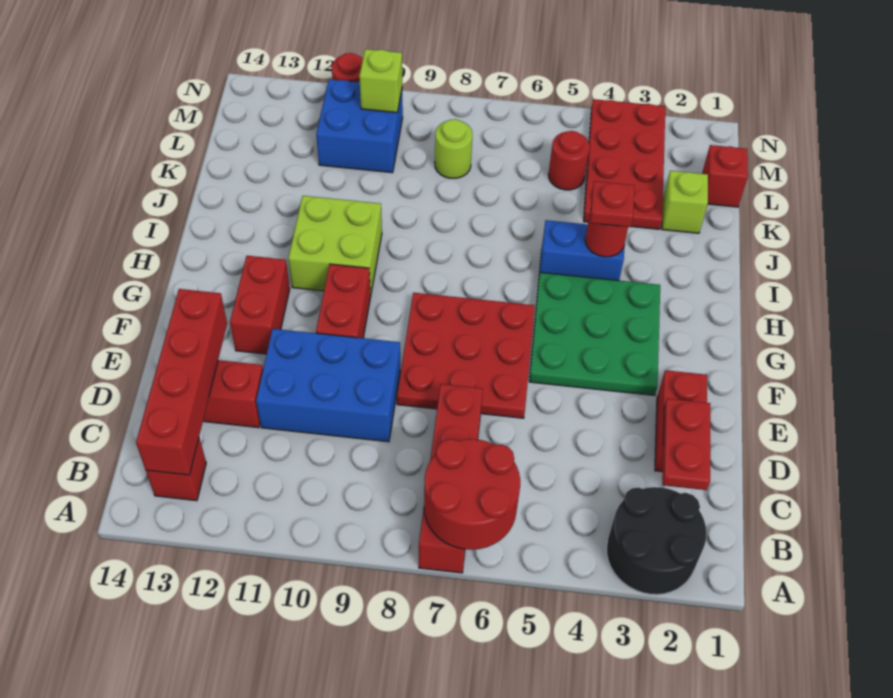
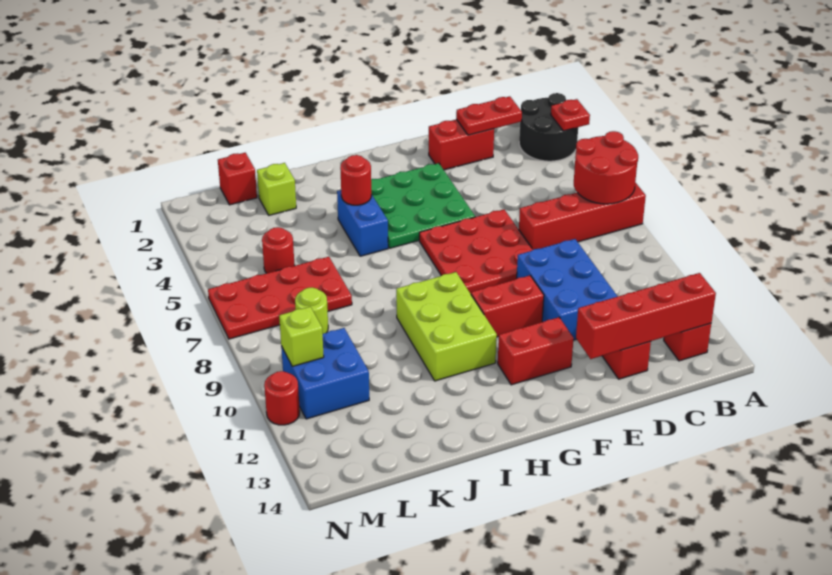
lime brick H10:I11 level 1 -> lime brick H9:I11 level 1
red plate I4 level 3 -> red plate A3 level 2
red plate K3:N4 level 1 -> red plate K6:N7 level 1

